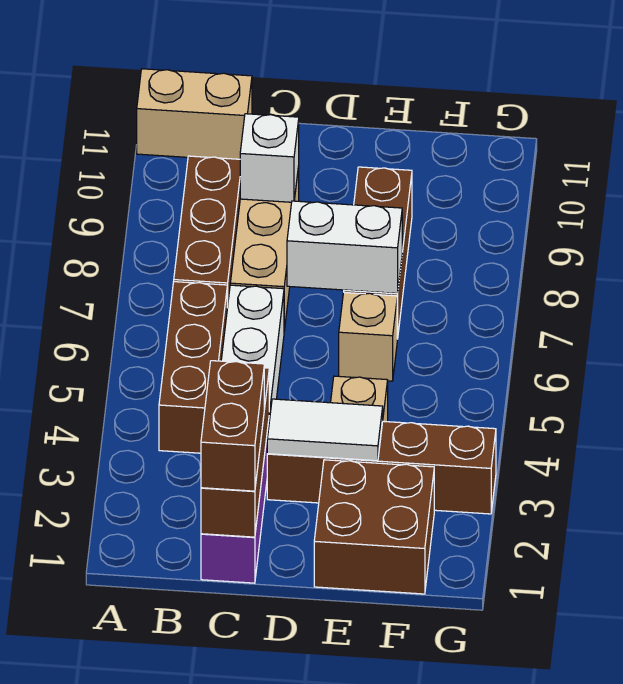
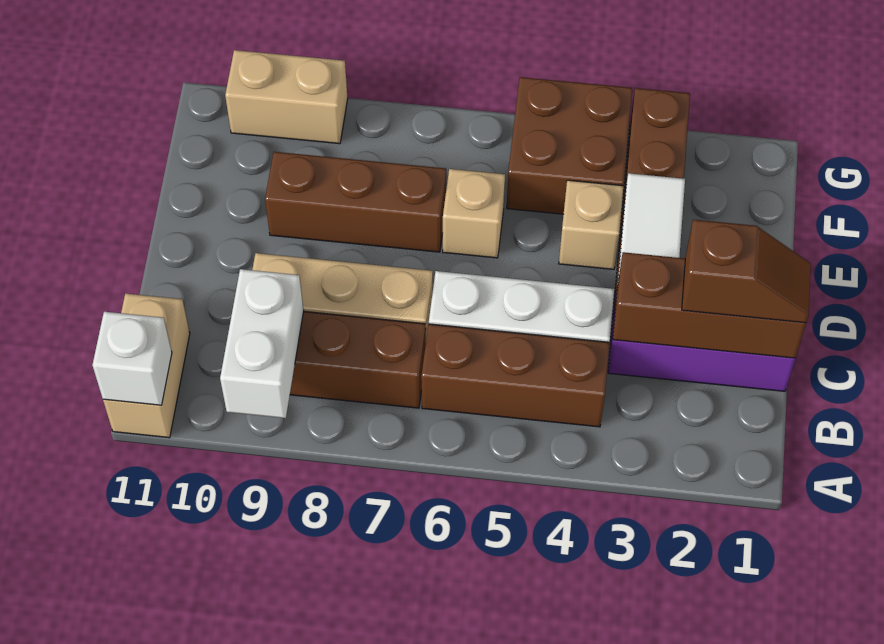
brown brick C1:C2 level 3 -> brown slope C1:C2 level 3 top 2
white brick C9 level 2 -> white brick A11 level 2
white brick D7:E7 level 2 -> white brick A9:B9 level 2
brown brick E1:F2 level 1 -> brown brick F4:G5 level 1
none -> tan brick G9:G10 level 1

